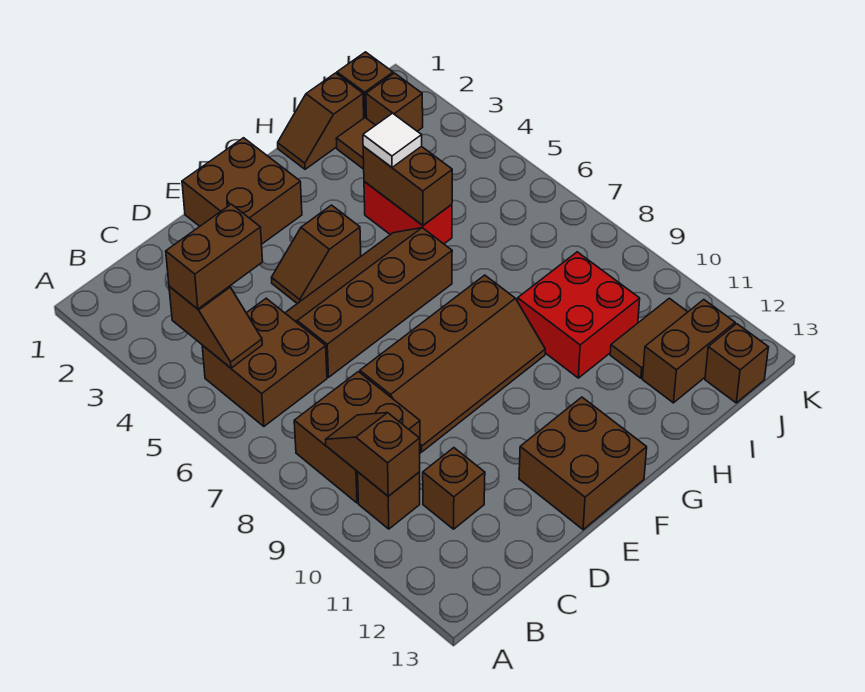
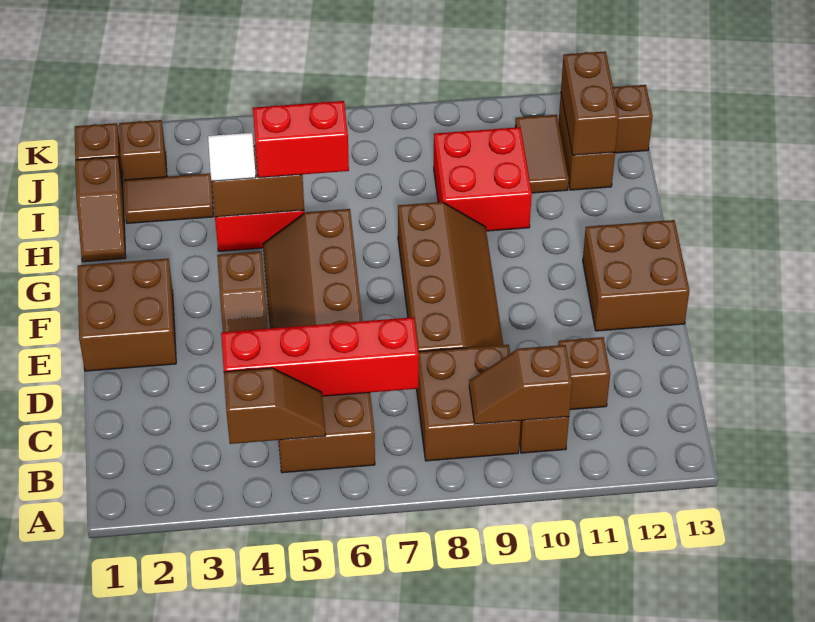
brown brick B4:C4 level 3 -> brown brick I12:J12 level 2
none -> red brick C4:C7 level 2
none -> red brick H5:H6 level 3

